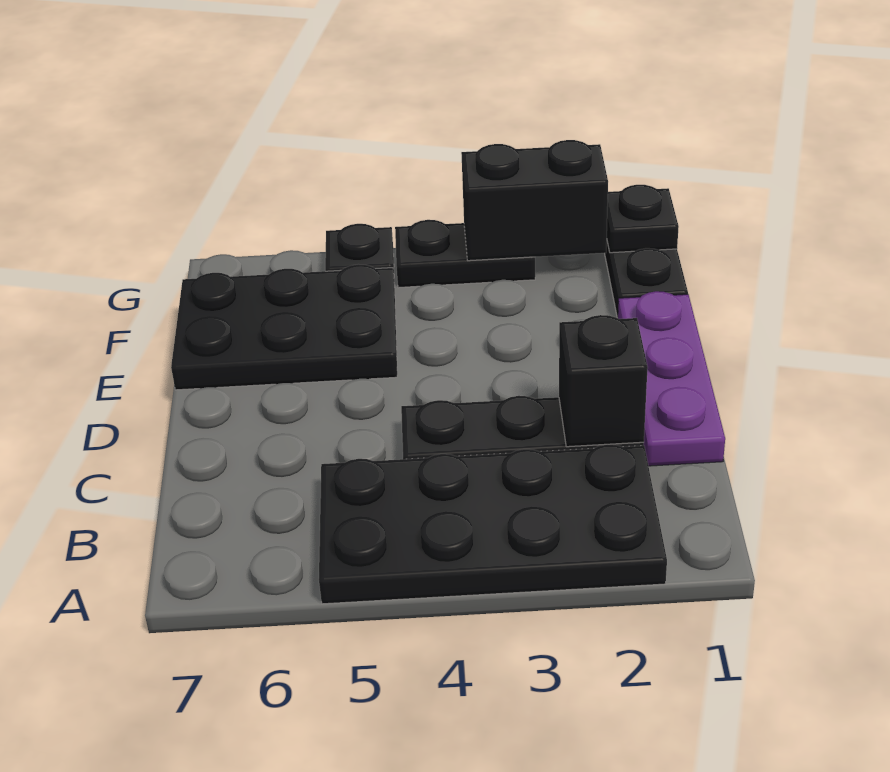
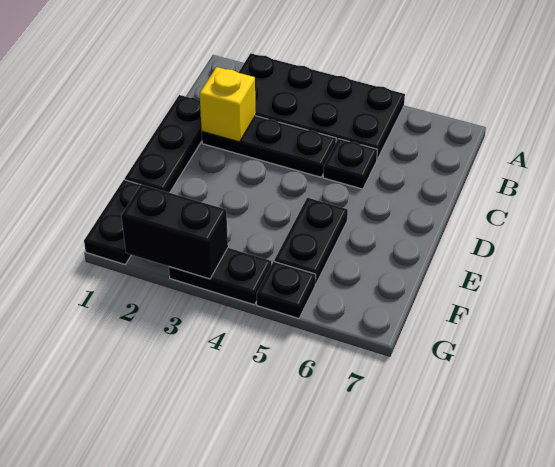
purple plate C1:E1 level 1 -> black plate C1:E1 level 1
black brick C2 level 2 -> yellow brick C2 level 2
black plate E5:F7 level 1 -> black plate E5:F5 level 1
black plate G1 level 2 -> black plate C5 level 1

